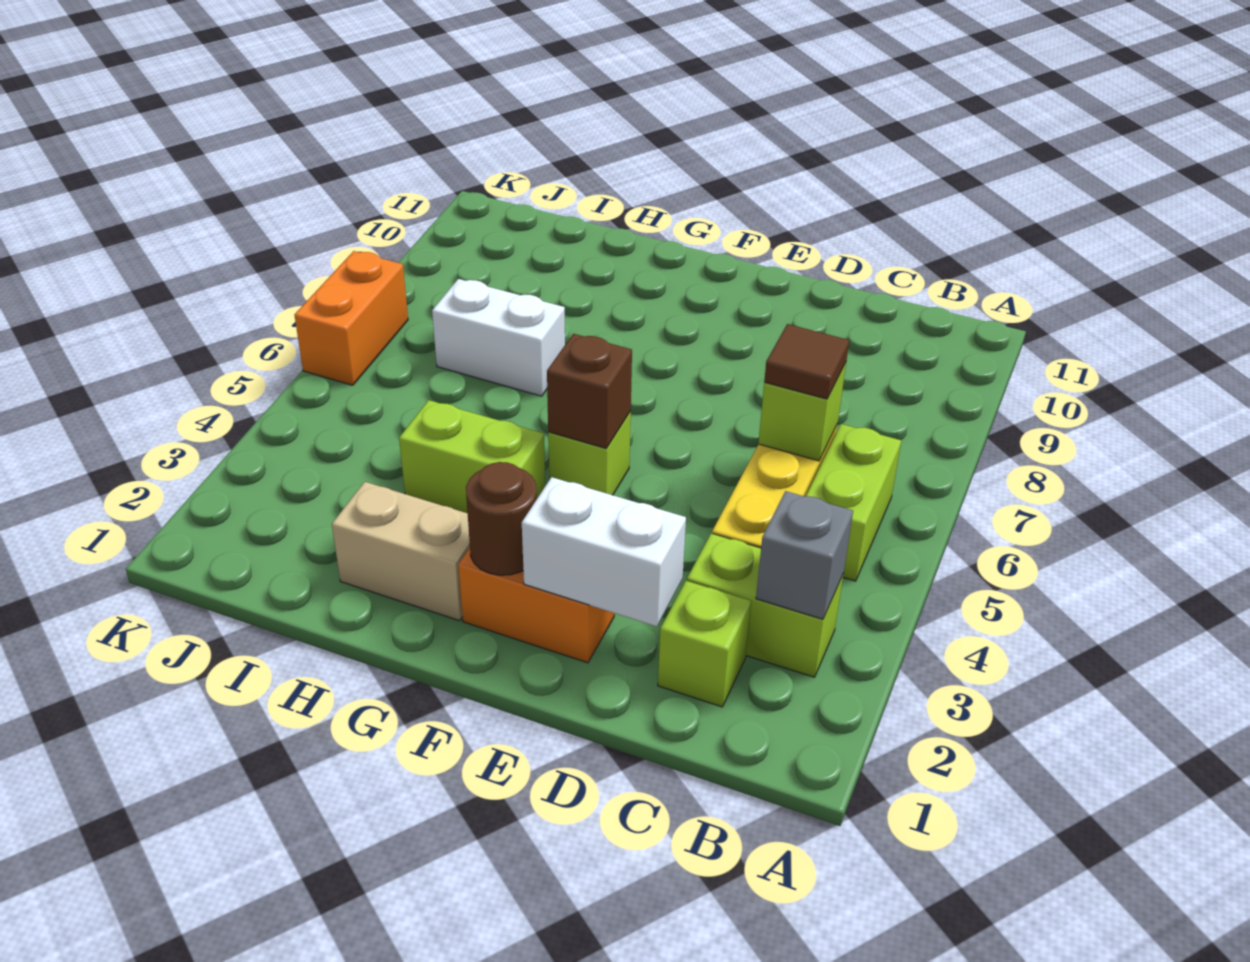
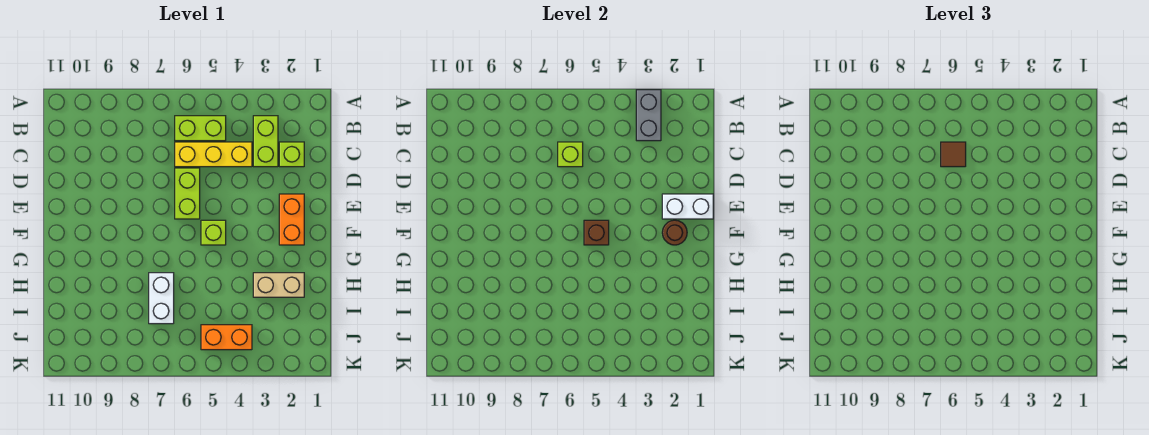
grey brick B3 level 2 -> grey brick A3:B3 level 2
white brick D2:E2 level 2 -> white brick E1:E2 level 2
tan brick G2:H2 level 1 -> tan brick H2:H3 level 1
lime brick G4:H4 level 1 -> lime brick D6:E6 level 1
orange brick K6:K7 level 1 -> orange brick J4:J5 level 1

